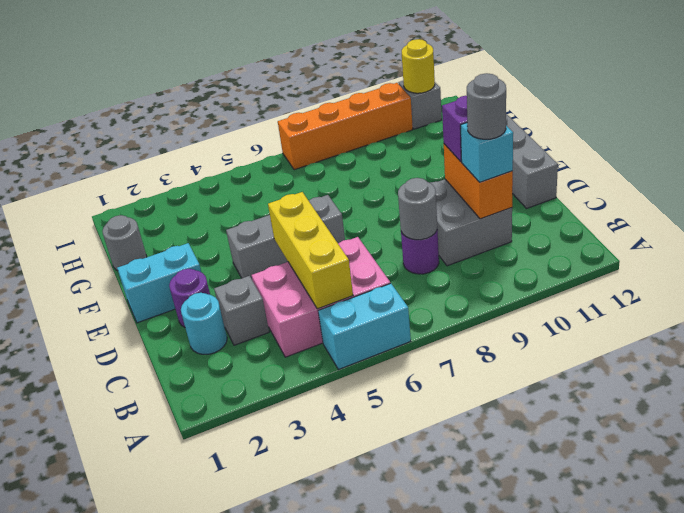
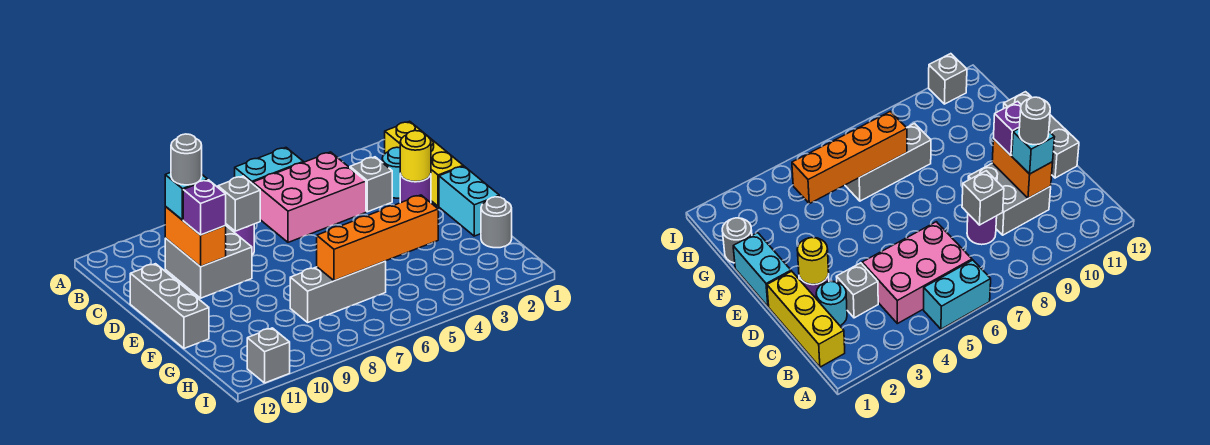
yellow brick B5:D5 level 2 -> yellow brick B1:D1 level 1
grey round brick C8 level 2 -> grey brick C8 level 2
cyan brick E1:E2 level 1 -> cyan brick E1:F1 level 1
grey brick E4:E6 level 1 -> grey brick G6:G8 level 1
orange brick I7:I10 level 1 -> orange brick G4:G7 level 2
yellow round brick I11 level 2 -> yellow round brick D2 level 2

